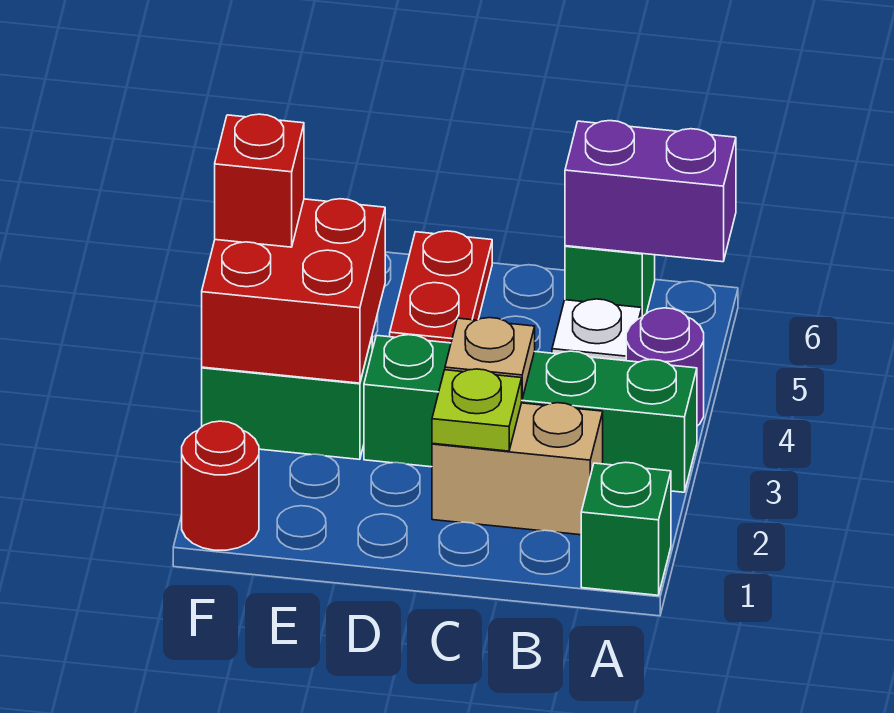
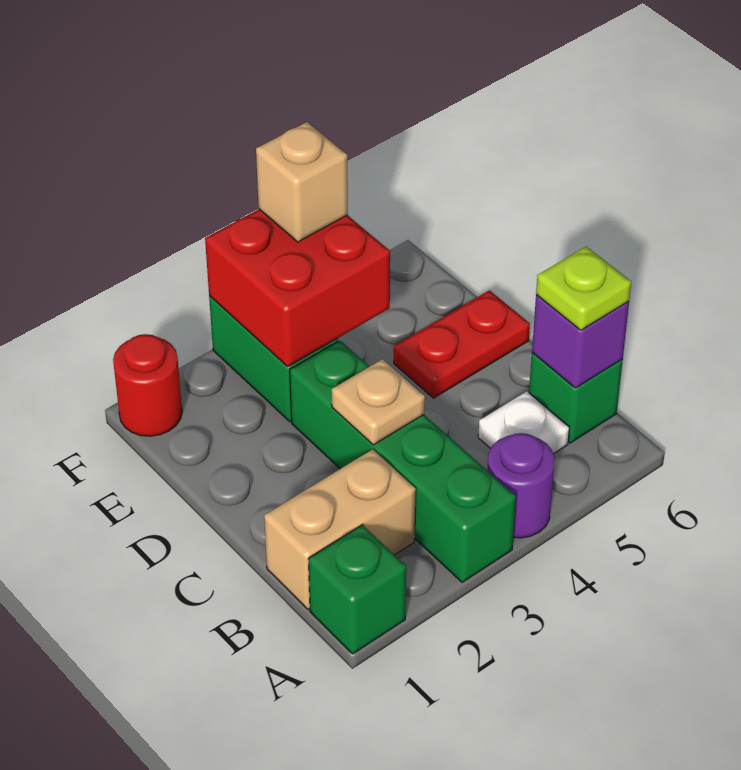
purple brick A6:B6 level 2 -> purple brick B6 level 2
tan brick B2:C2 level 1 -> tan brick B1:B2 level 1
lime plate C2 level 2 -> lime plate B6 level 3
red brick F4 level 3 -> tan brick F4 level 3

